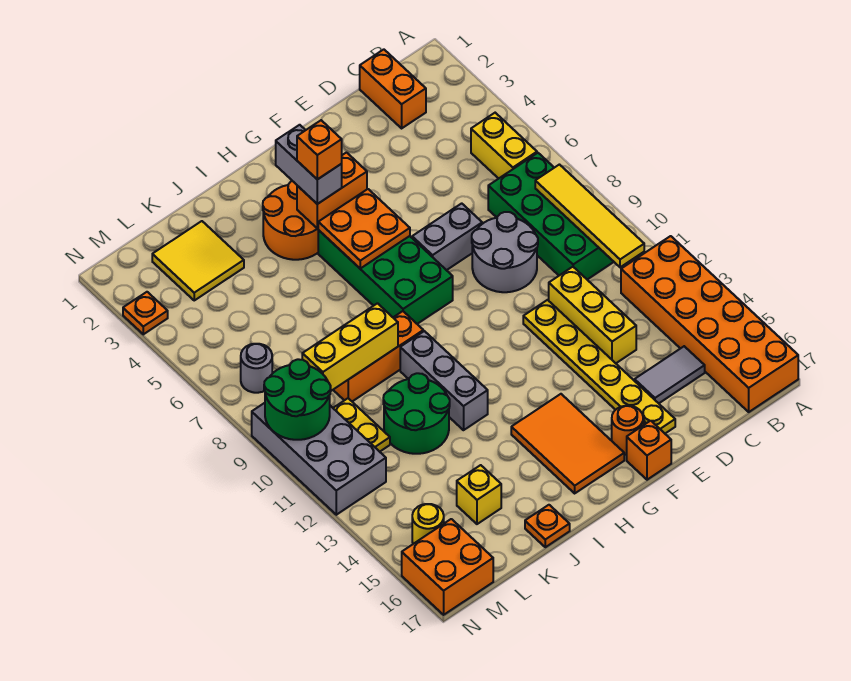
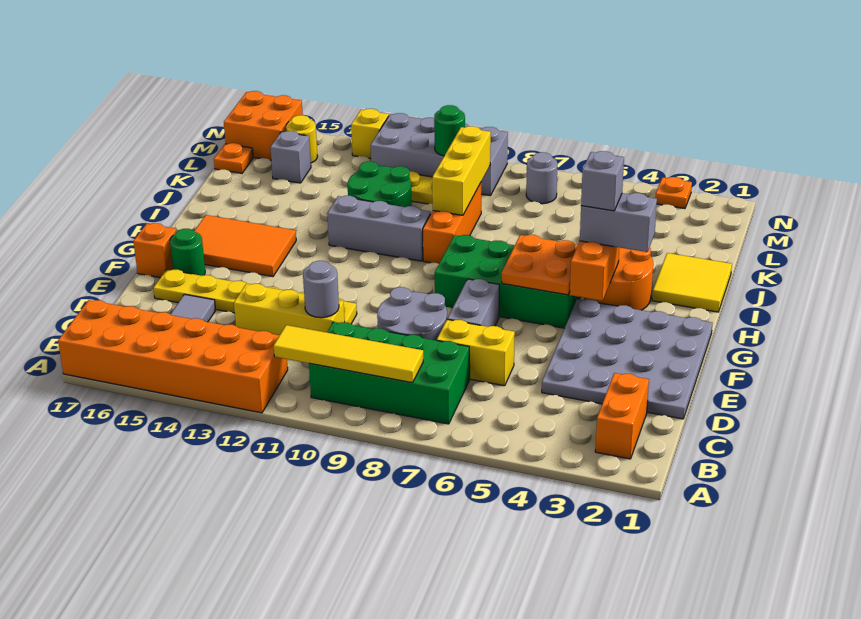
yellow brick B5:B6 level 1 -> yellow brick D6:D7 level 1
orange brick C1:C2 level 1 -> orange brick B2:C2 level 1
none -> grey plate D1:G4 level 1
none -> grey round brick D11 level 2
orange round brick F16 level 1 -> green round brick F16 level 1
orange brick H4 level 4 -> grey brick H4 level 4
orange plate J17 level 1 -> orange plate L17 level 1
yellow tile K2:L3 level 1 -> yellow tile I1:J2 level 1
yellow brick K15 level 1 -> yellow brick N13 level 1
none -> grey brick L15 level 1
green round brick M9:N10 level 2 -> green round brick M10 level 2

